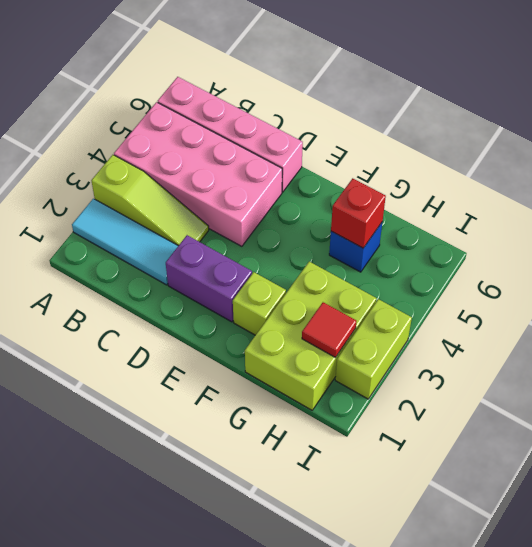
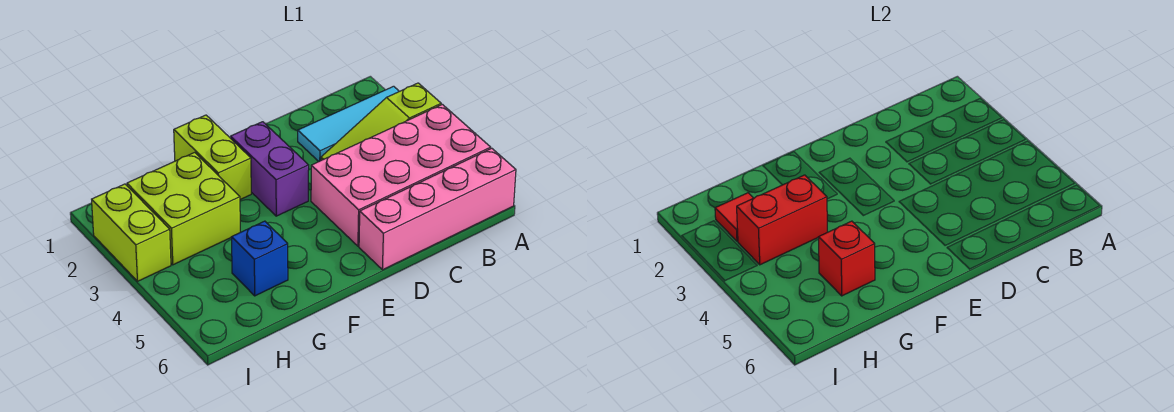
purple brick D2:E2 level 1 -> purple brick E2:E3 level 1
lime brick F2 level 1 -> lime brick F1:F2 level 1
lime brick G1:H3 level 1 -> lime brick G2:H3 level 1
none -> red brick G3:H3 level 2

